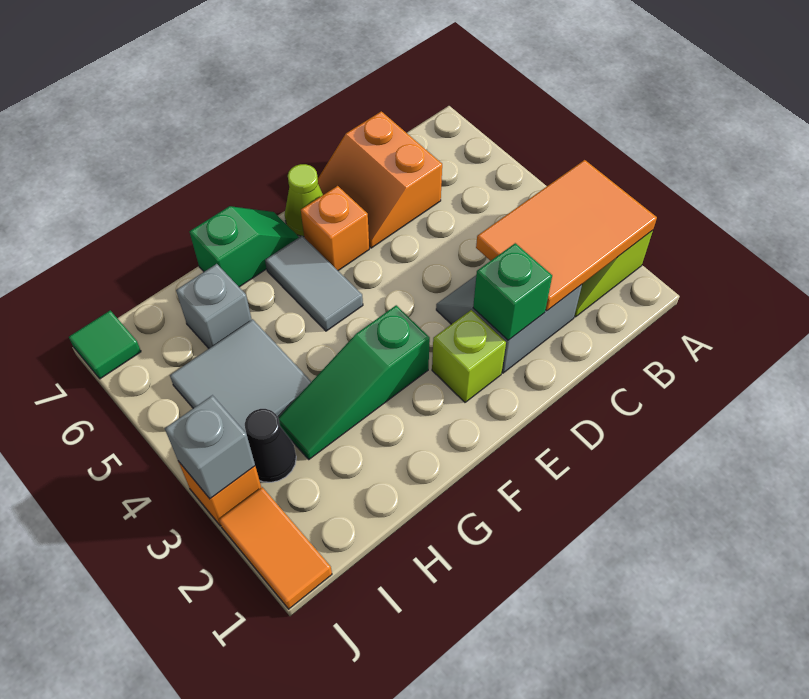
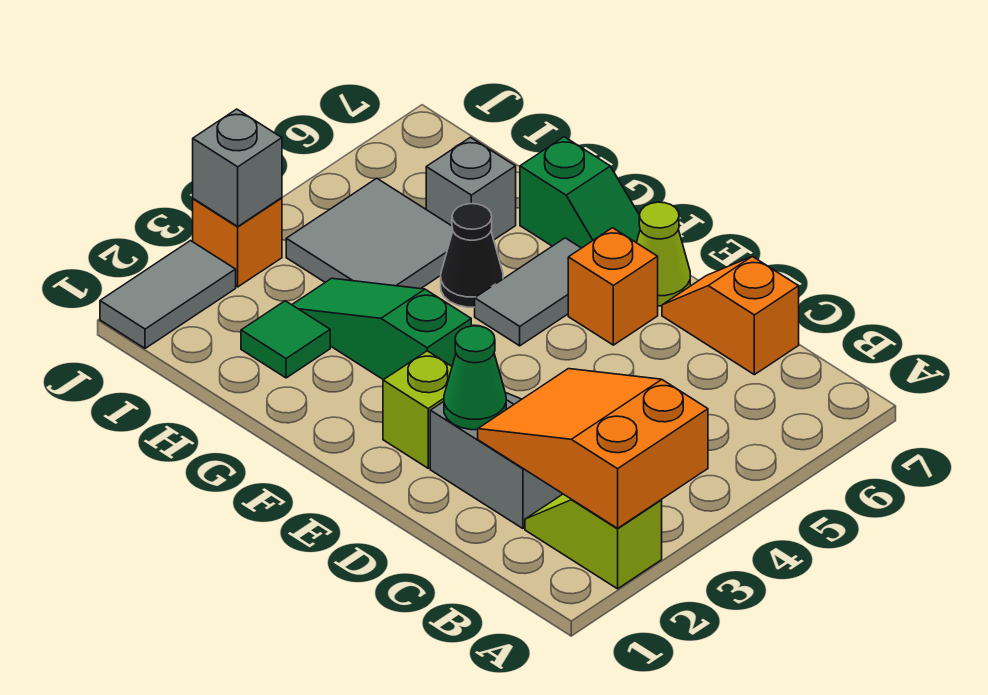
orange tile A2:C3 level 2 -> orange slope A2:C3 level 2 top A
orange slope C6:D7 level 1 top C -> orange slope C7:D7 level 1 top C
green brick D2 level 2 -> green cone D2 level 2
black cone I3 level 1 -> black cone G5 level 1
orange tile J1:J2 level 1 -> grey tile J1:J2 level 1
green tile J7 level 1 -> green tile H2 level 1

